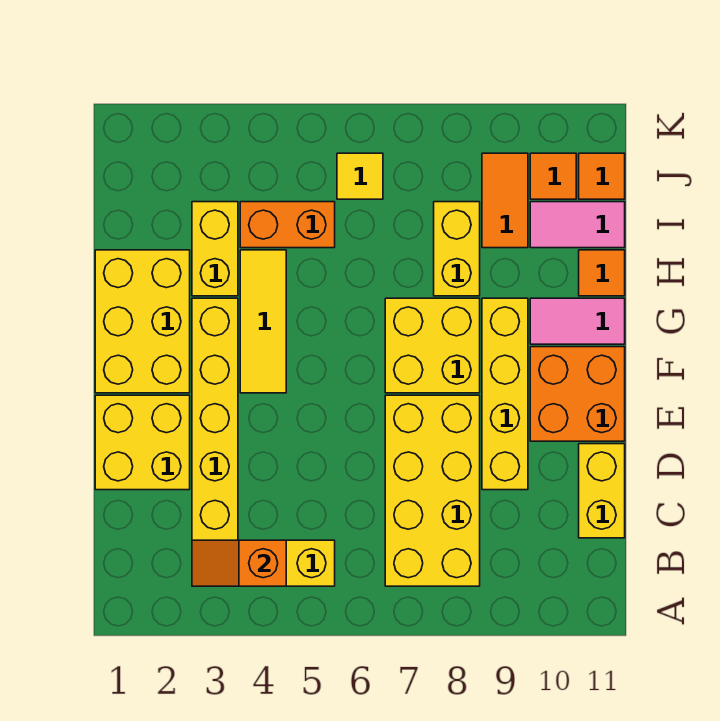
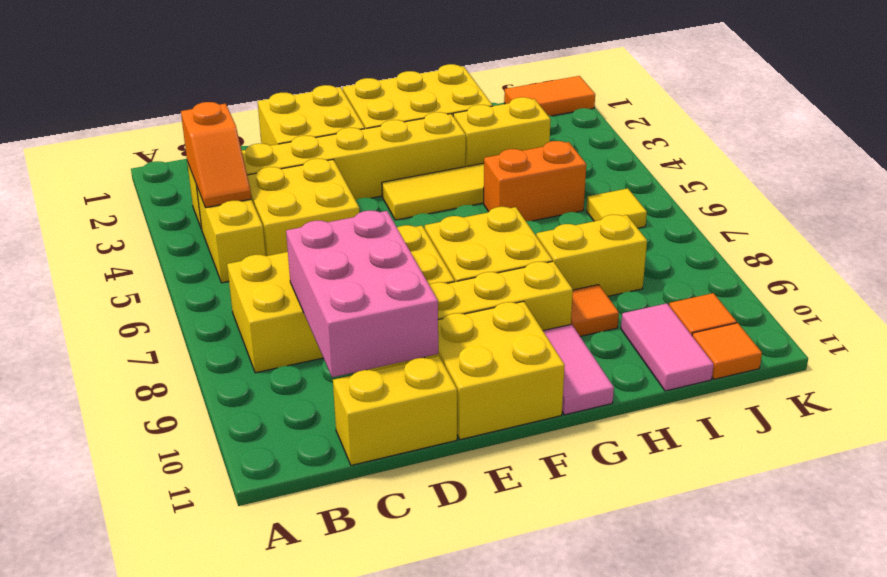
orange slope B3:B4 level 2 top 4 -> orange slope B3:B4 level 2 top 3
none -> yellow brick C4:D5 level 1
none -> pink brick C8:D10 level 2
orange brick E10:F11 level 1 -> yellow brick E10:F11 level 1
orange tile H11 level 1 -> orange tile H9 level 1
orange brick I4:I5 level 1 -> orange brick H5:I5 level 1
orange tile I9:J9 level 1 -> orange tile J1:K1 level 1

